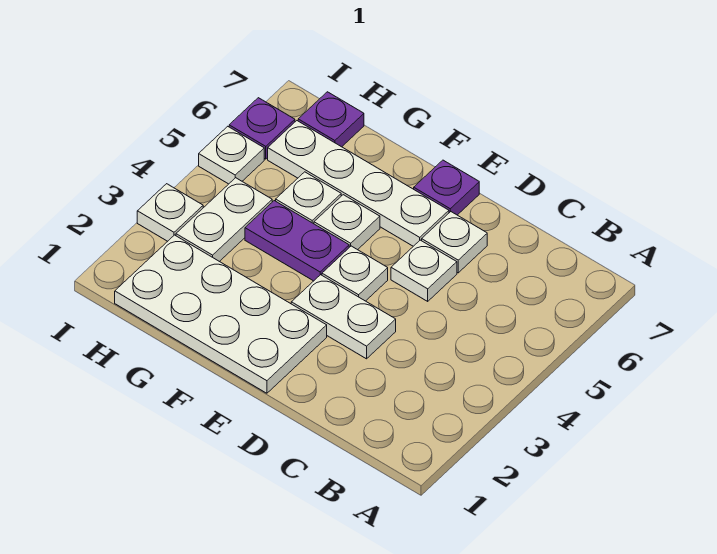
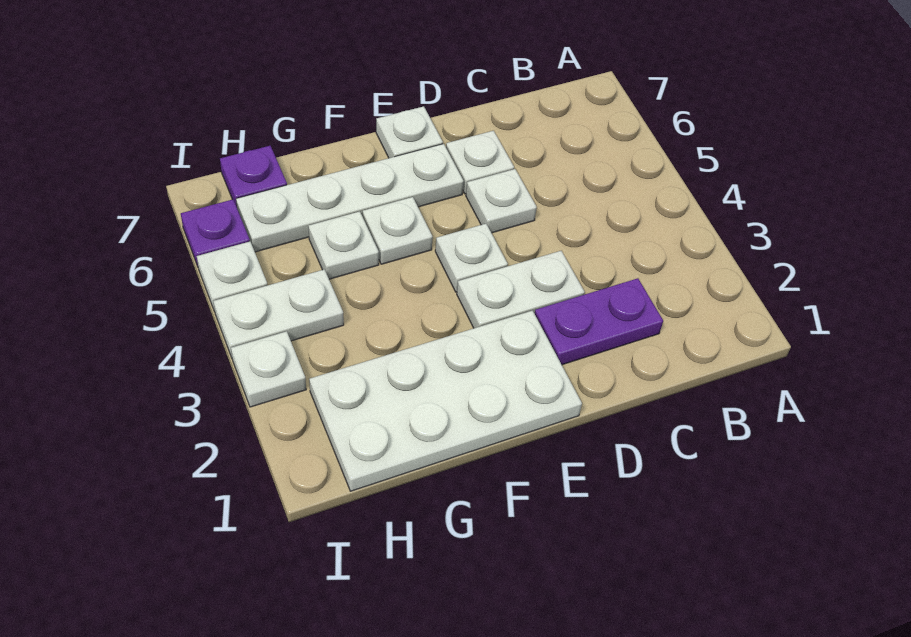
purple plate E7 level 1 -> white plate E7 level 1
purple plate F4:G4 level 1 -> purple plate C2:D2 level 1
white plate H3:H4 level 1 -> white plate H4:I4 level 1

